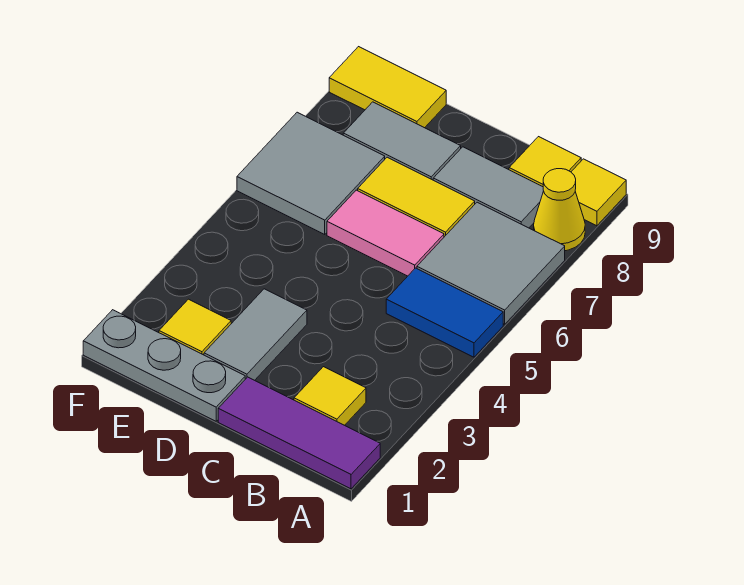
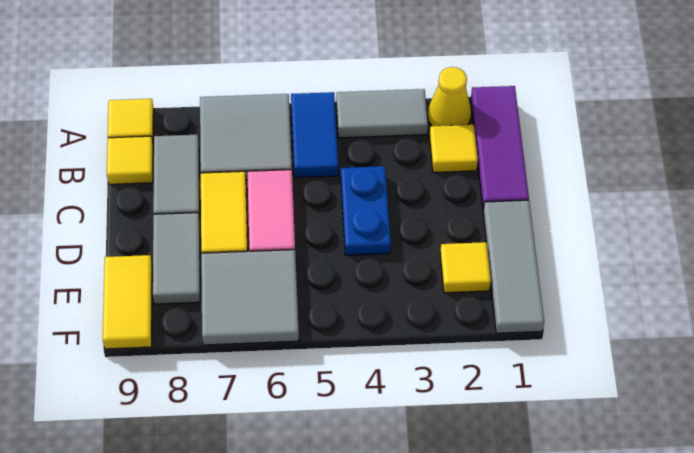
yellow cone A8 level 1 -> yellow cone A2 level 1
none -> blue plate C4:D4 level 1
grey plate D1:F1 level 1 -> grey tile D1:F1 level 1
grey tile D2:D3 level 1 -> grey tile A3:A4 level 1

